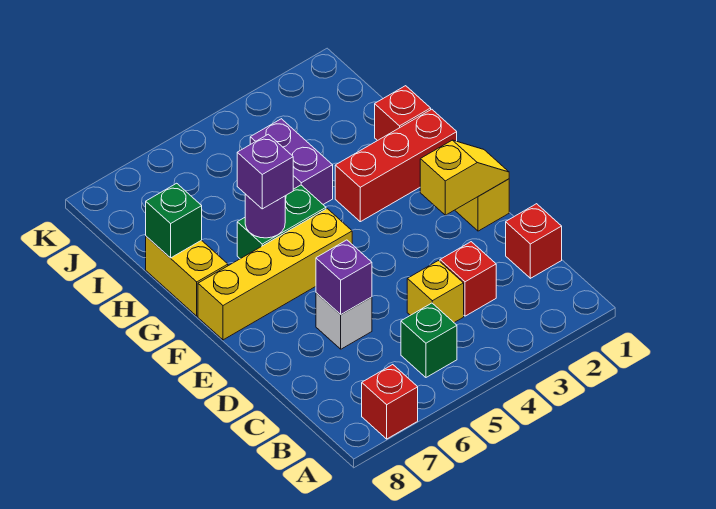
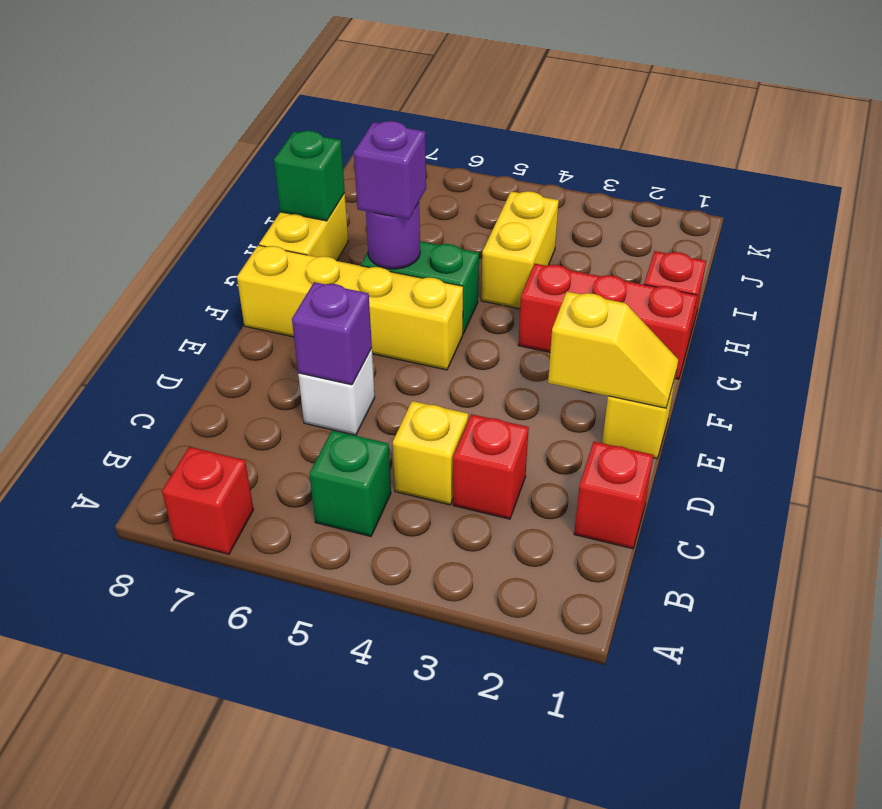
purple brick H4:I4 level 1 -> yellow brick H4:I4 level 1

